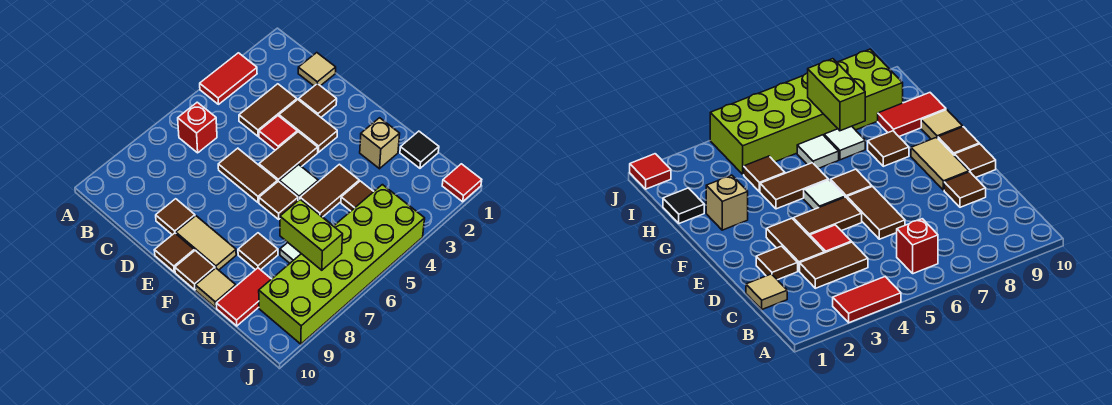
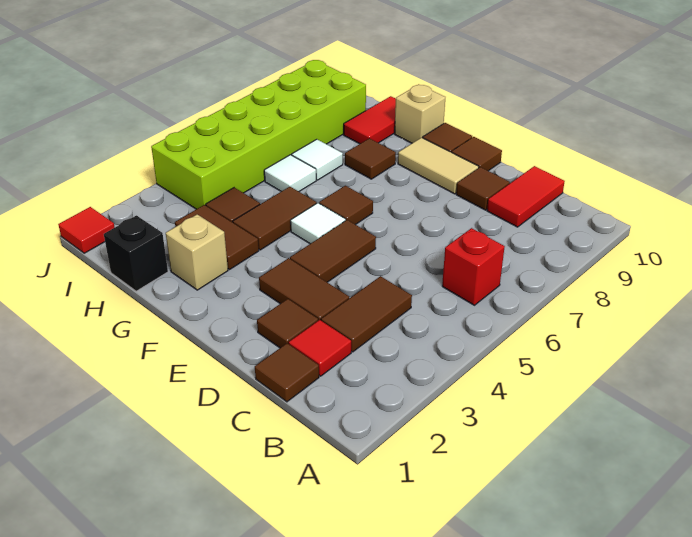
red tile A3:A4 level 1 -> red tile C9:C10 level 1
tan tile C1 level 1 -> brown tile C1 level 1
red tile D4 level 1 -> red tile C2 level 1
brown tile D6:E6 level 1 -> brown tile G3:H3 level 1
tan tile G10 level 1 -> tan brick G10 level 1
black tile H1 level 1 -> black brick H1 level 1
lime brick H7:I7 level 2 -> none

